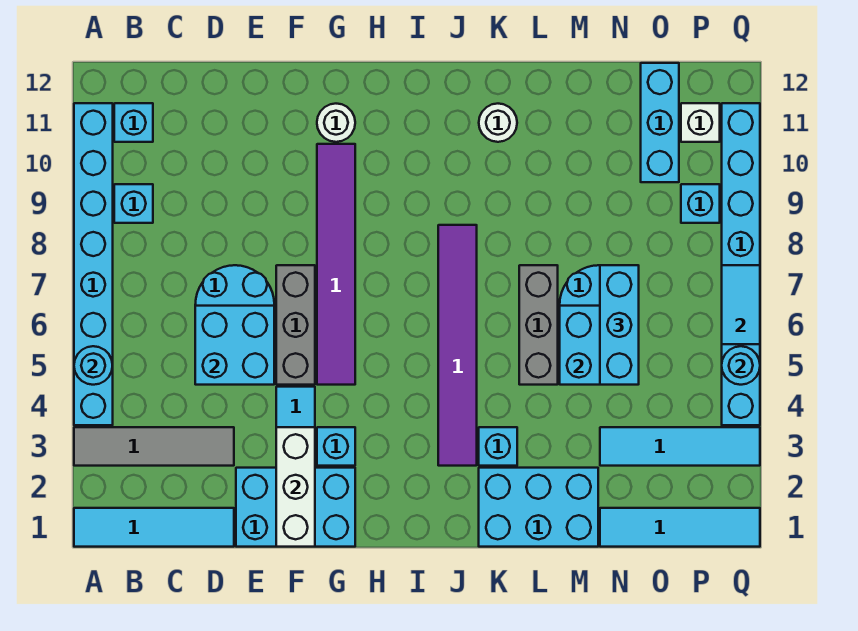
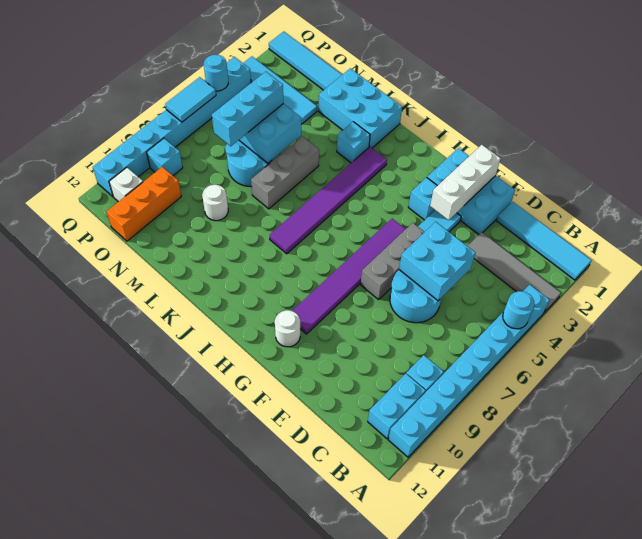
cyan brick B11 level 1 -> cyan brick B10:B11 level 1
white round brick K11 level 1 -> white round brick M9 level 1
cyan brick O10:O12 level 1 -> orange brick O10:O12 level 1

